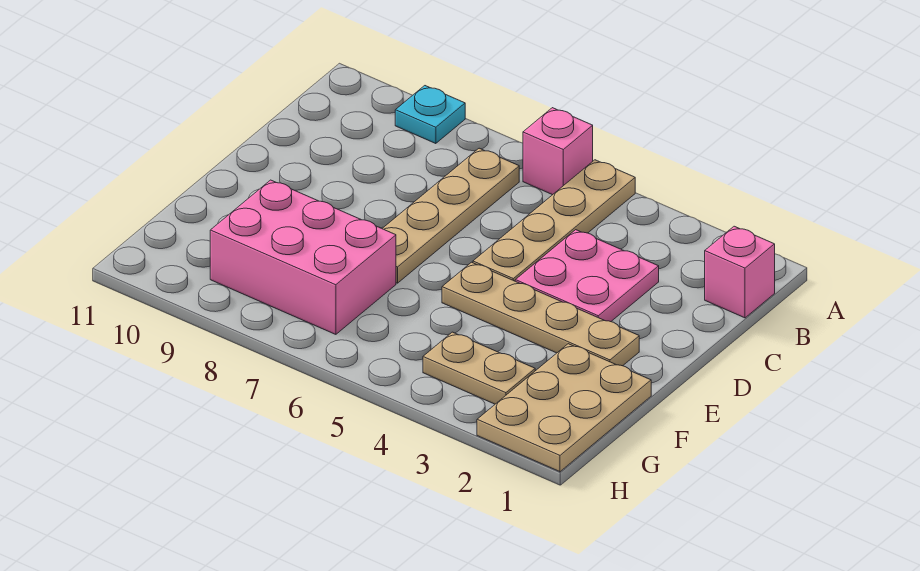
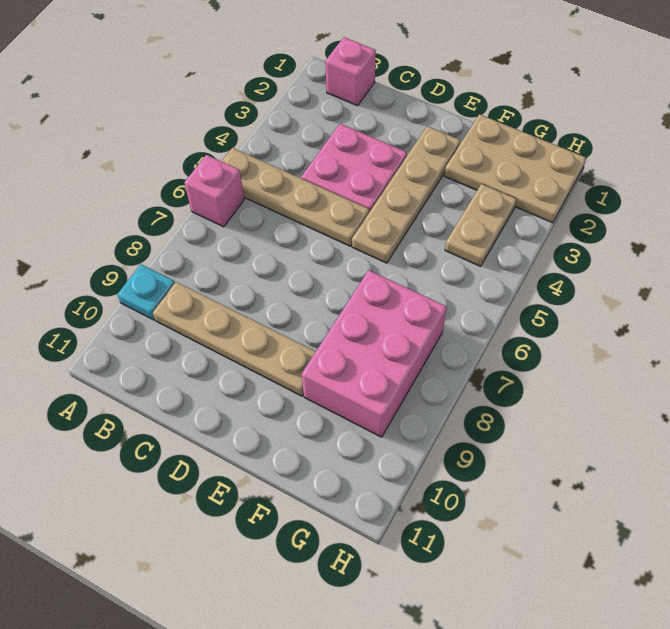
tan plate B7:E7 level 1 -> tan plate B9:E9 level 1

